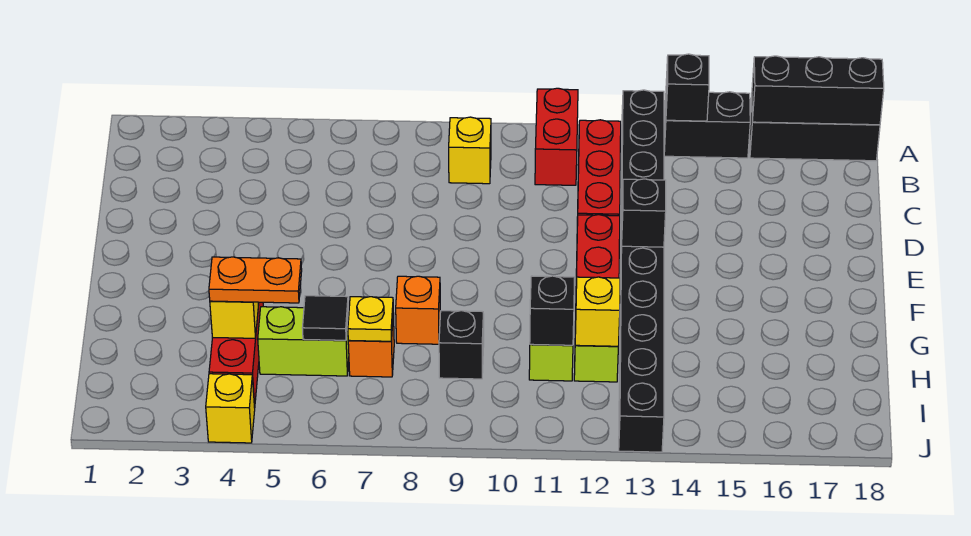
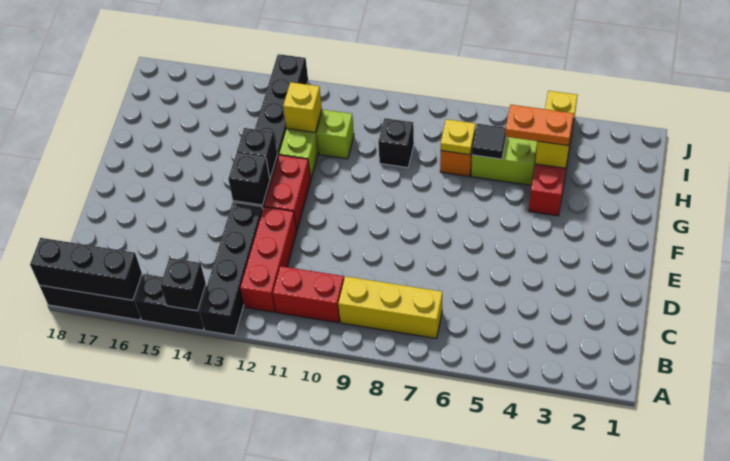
red brick A11:B11 level 1 -> red brick B10:B11 level 1
yellow brick B9 level 1 -> yellow brick B7:B9 level 1
orange brick G8 level 1 -> none
black brick H11 level 2 -> black brick F13 level 2

